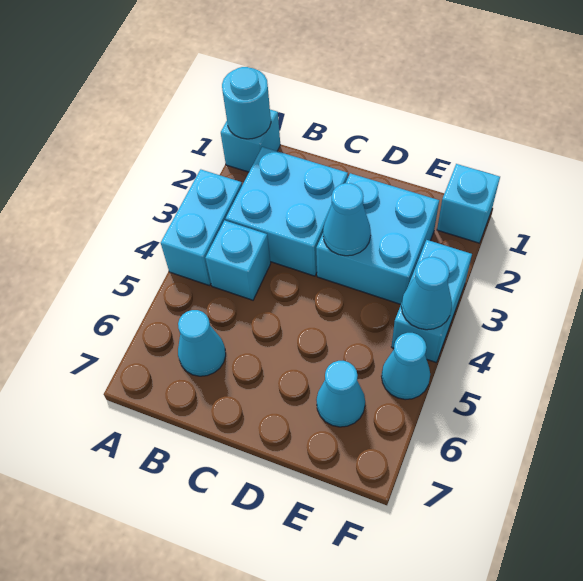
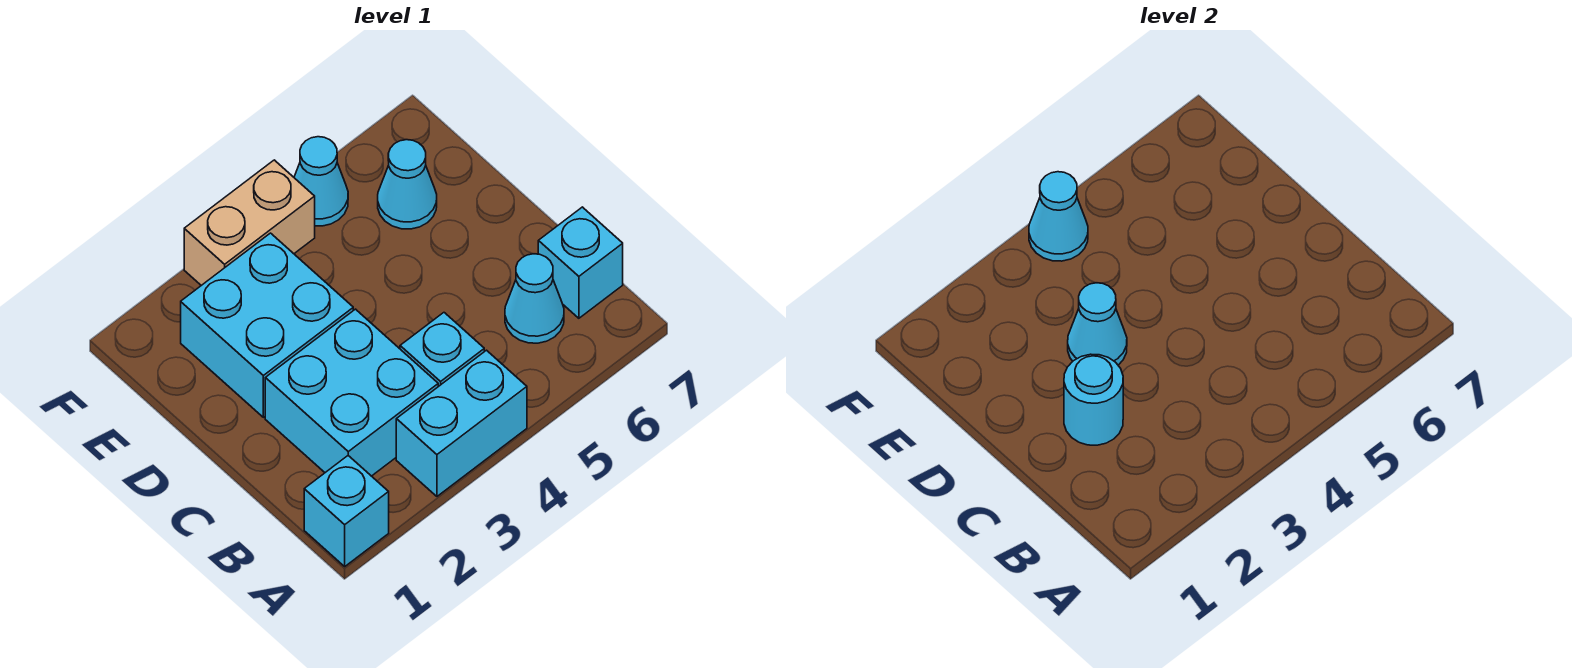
cyan round brick A1 level 2 -> cyan round brick C2 level 2
cyan brick F1 level 1 -> cyan brick B7 level 1
cyan brick F3:F4 level 1 -> tan brick F3:F4 level 1

